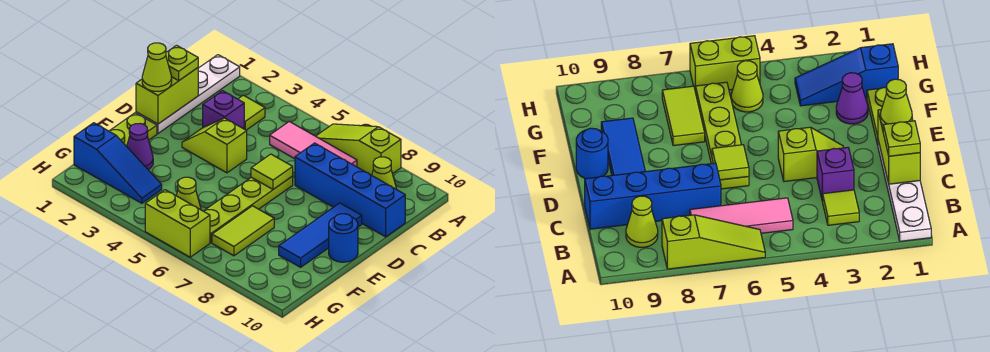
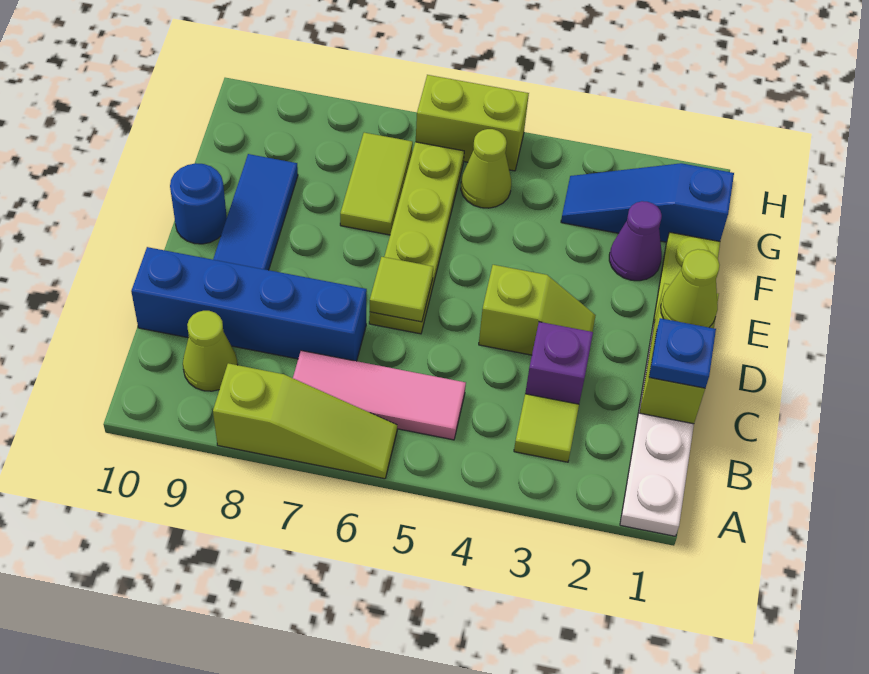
lime plate C1 level 3 -> blue plate C1 level 3

